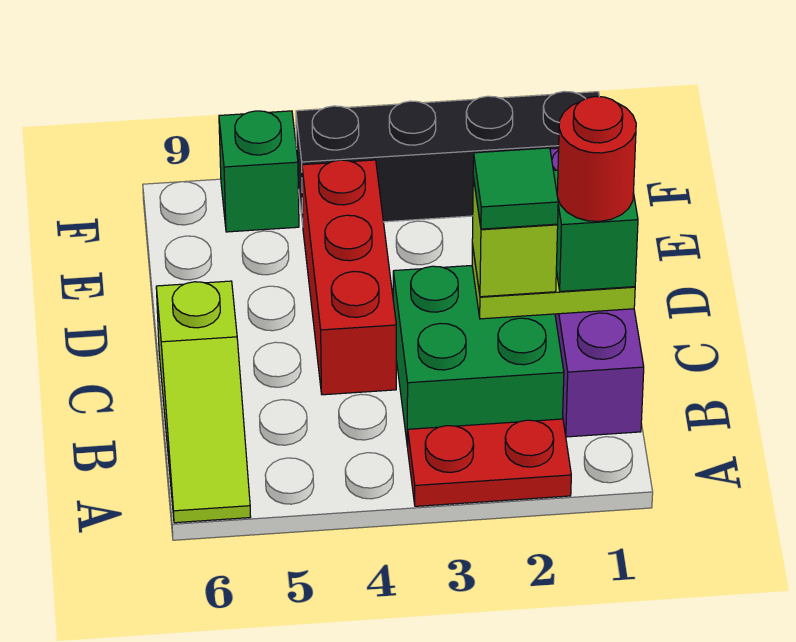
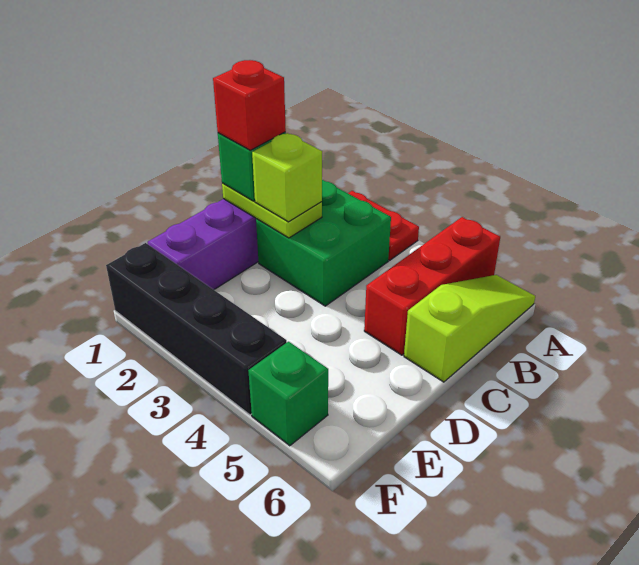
red round brick C1 level 4 -> red brick C1 level 4
green tile C2 level 4 -> none
red brick C4:E4 level 1 -> red brick A5:C5 level 1

